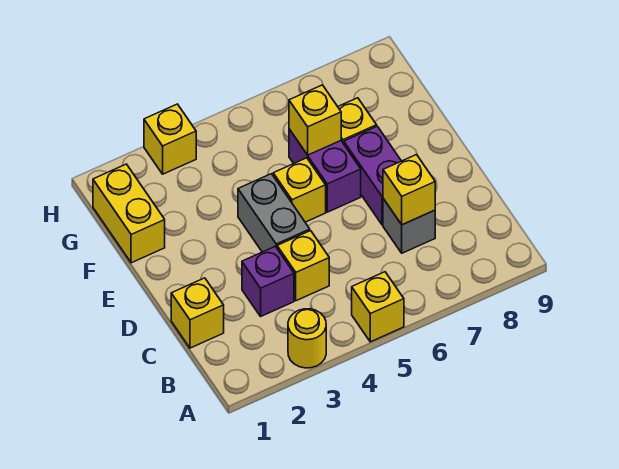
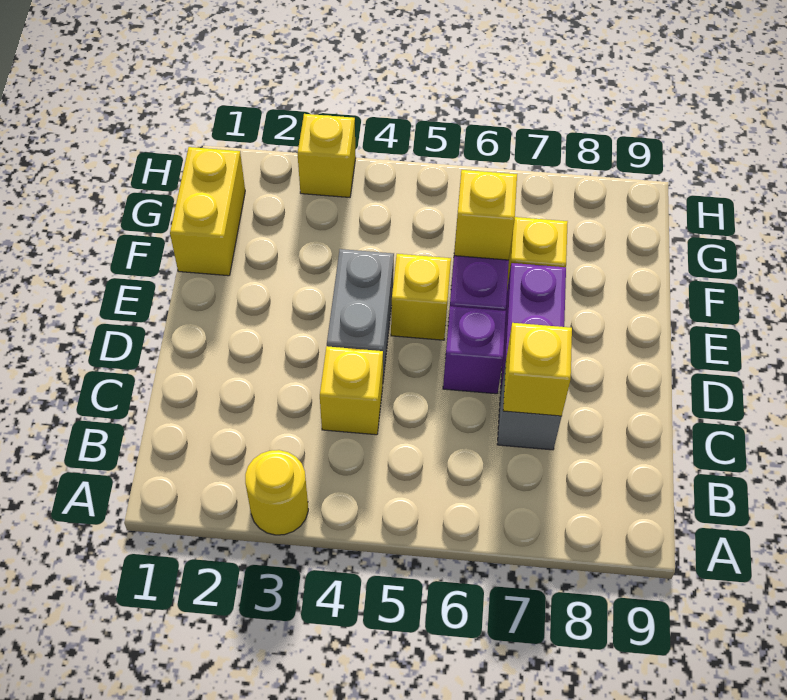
yellow brick A5 level 1 -> none
yellow brick C1 level 1 -> none
purple brick C3 level 1 -> purple brick D6 level 1

